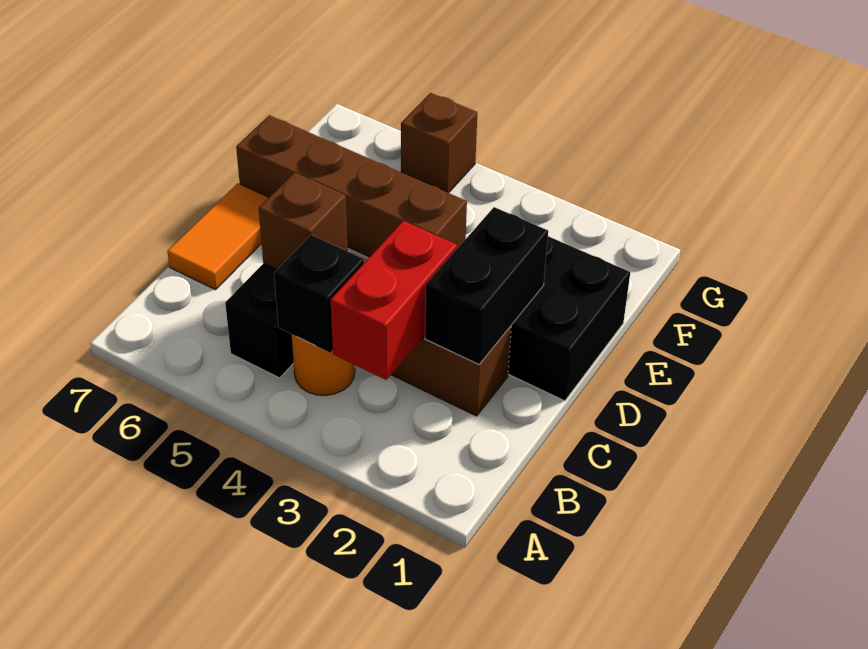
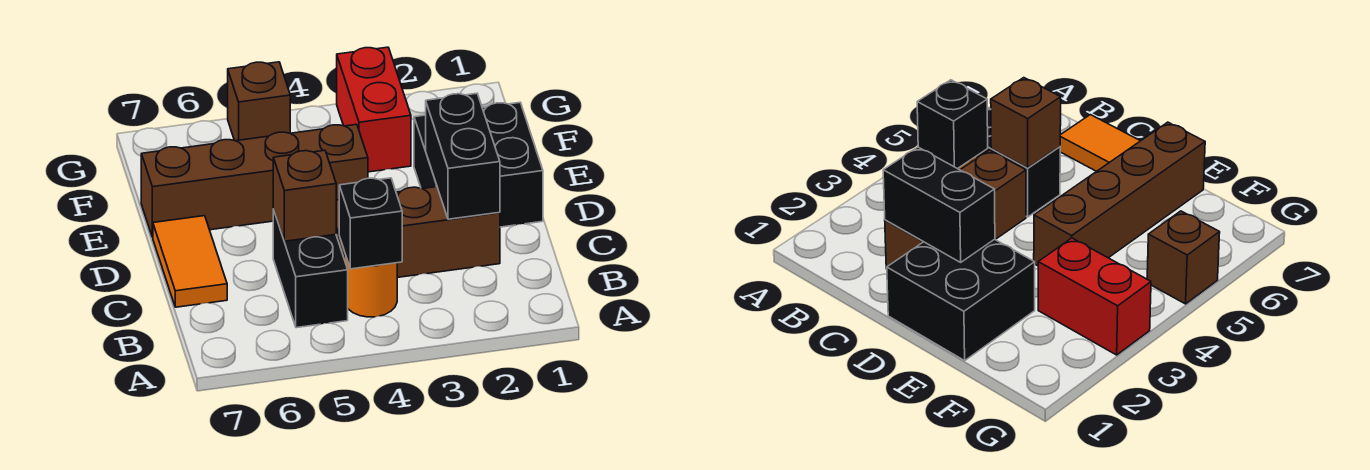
red brick B3:C3 level 2 -> red brick F3:G3 level 1

